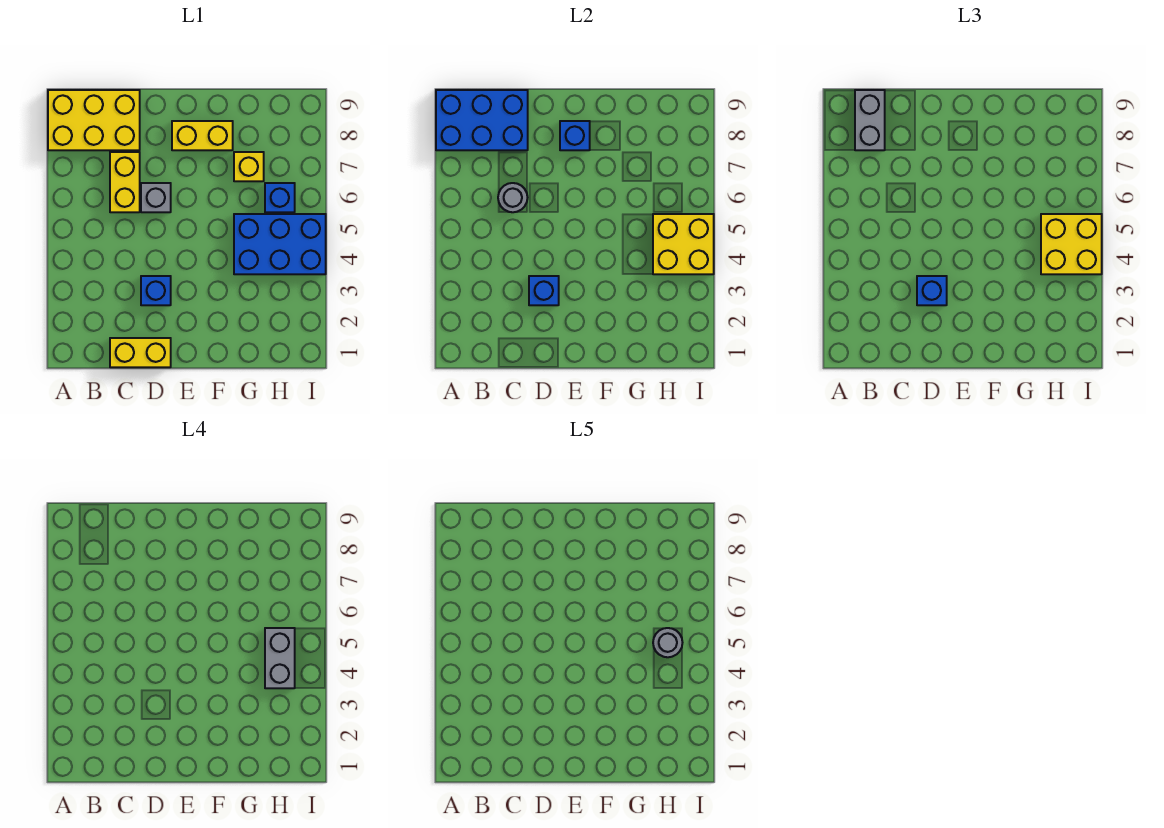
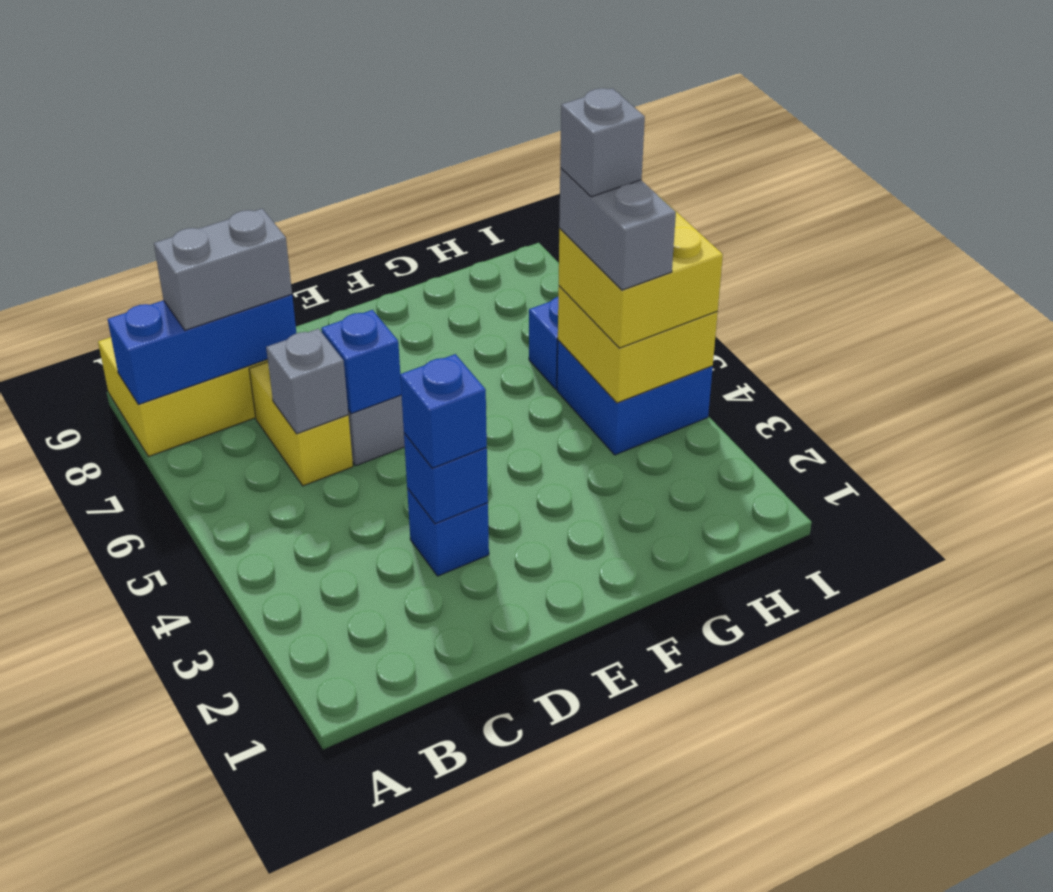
blue brick A8:C9 level 2 -> blue brick A8:C8 level 2
grey brick B8:B9 level 3 -> grey brick B8:C8 level 3
yellow brick C1:D1 level 1 -> none
grey round brick C6 level 2 -> grey brick C6 level 2
yellow brick E8:F8 level 1 -> none
blue brick E8 level 2 -> blue brick D6 level 2
blue brick G4:I5 level 1 -> blue brick H4:I5 level 1
yellow brick G7 level 1 -> none
grey round brick H5 level 5 -> grey brick H5 level 5

